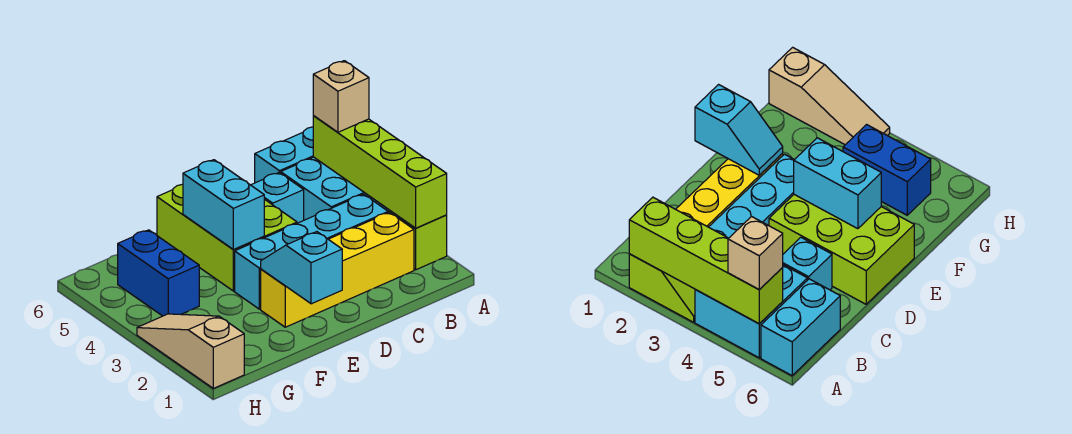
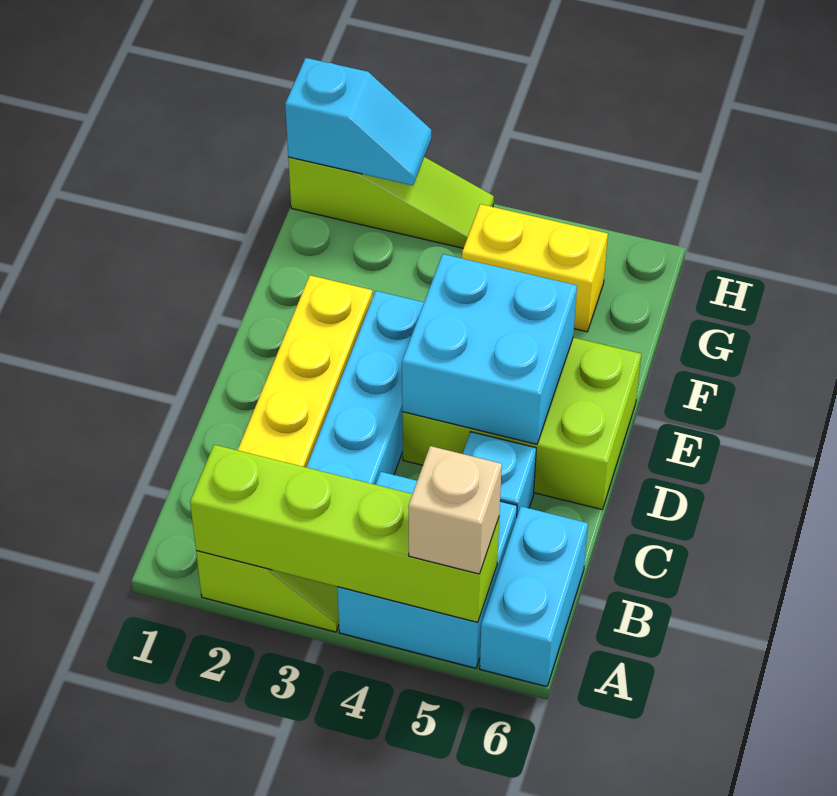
cyan slope E1:E2 level 2 top 1 -> cyan slope H1:H2 level 2 top 1
cyan brick E4:E5 level 2 -> cyan brick D4:E5 level 2
blue brick G4:G5 level 1 -> yellow brick G4:G5 level 1
tan slope H1:H3 level 1 top 1 -> lime slope H1:H3 level 1 top 1

